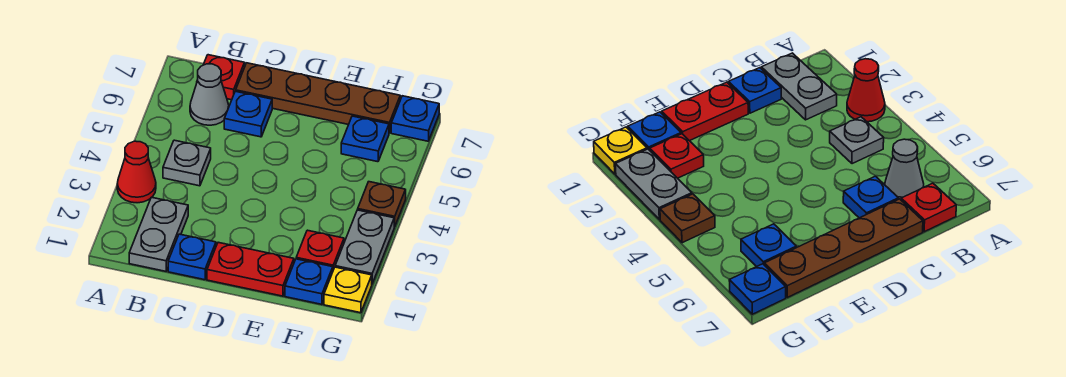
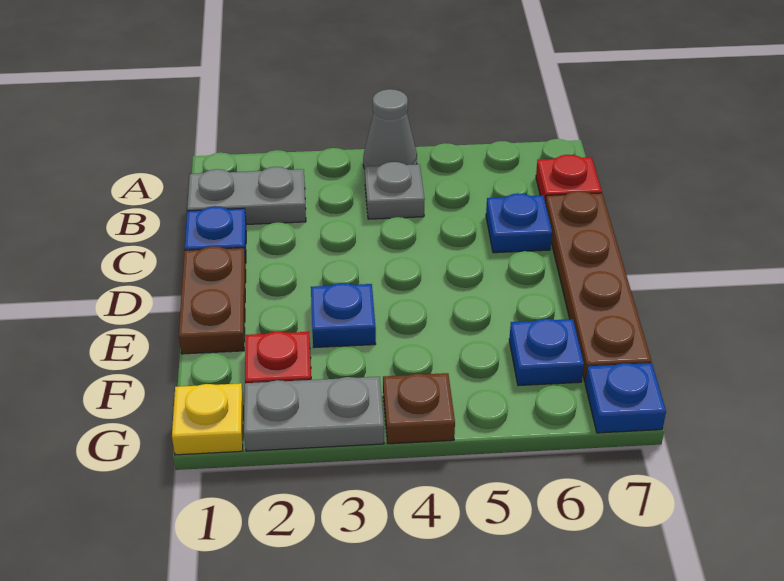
red cone A3 level 1 -> none
grey cone B6 level 1 -> grey cone A4 level 1
red plate D1:E1 level 1 -> brown plate D1:E1 level 1
blue plate F1 level 1 -> blue plate E3 level 1

